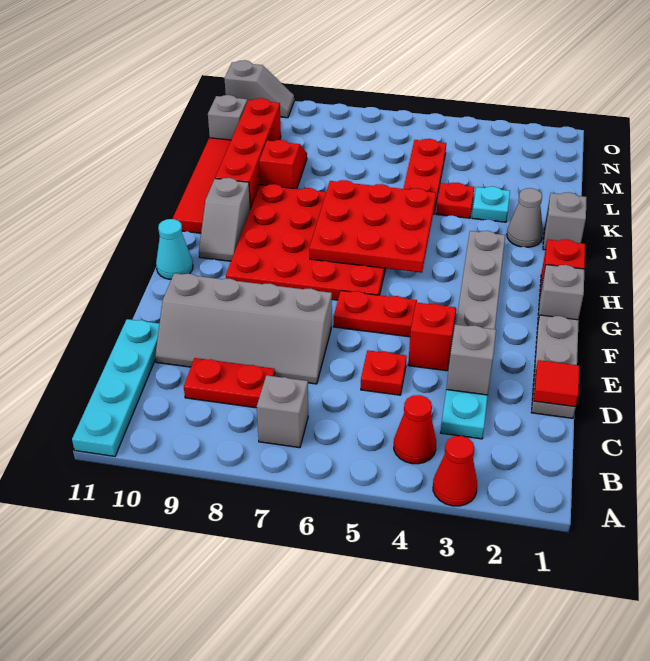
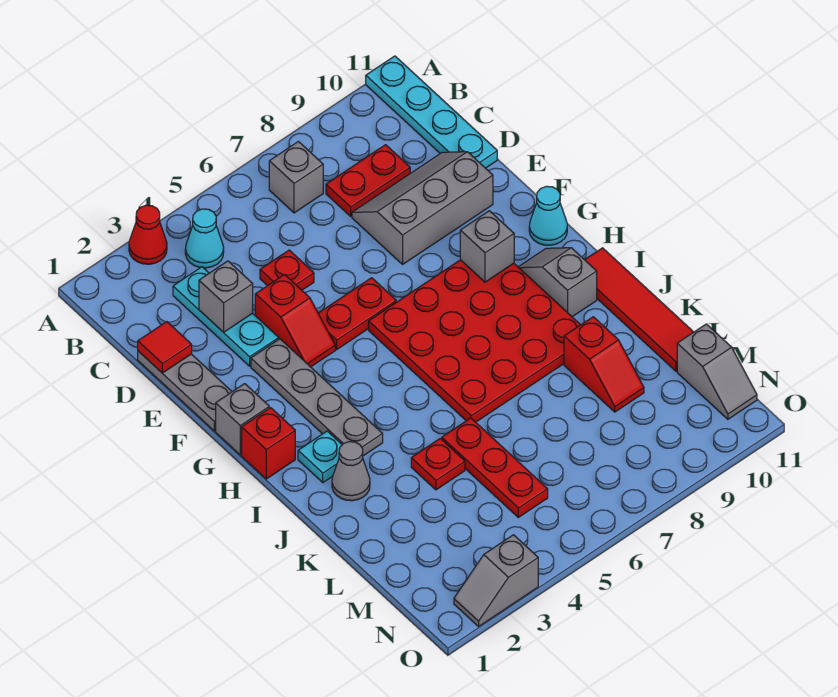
red cone B4 level 1 -> cyan cone B4 level 1
grey slope D7:E10 level 1 top E -> grey slope D8:E10 level 1 top E
red plate H5:J7 level 2 -> none
grey brick J1 level 1 -> grey brick G9 level 2
red brick J10:M10 level 1 -> none
cyan plate K3 level 1 -> cyan plate I2 level 1
grey slope O10:O11 level 1 top 11 -> grey slope O2:O3 level 1 top 3

